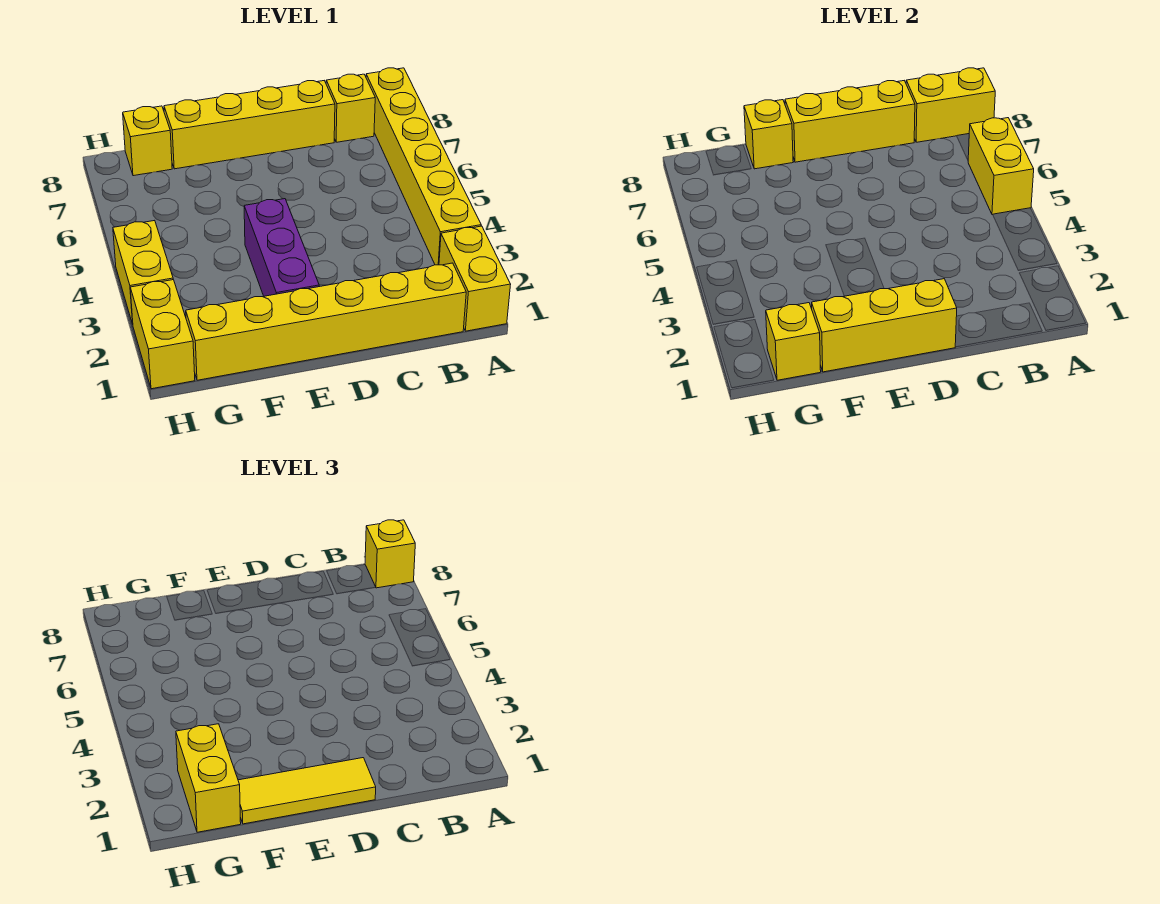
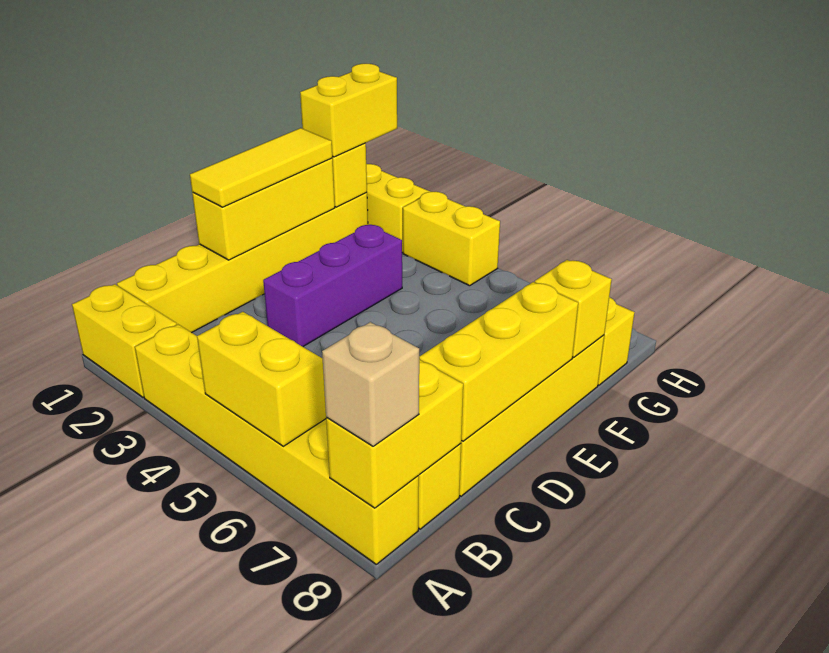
yellow brick A8 level 3 -> tan brick A8 level 3
purple brick E2:E4 level 1 -> purple brick D3:F3 level 1
yellow brick G1:G2 level 3 -> yellow brick G1:H1 level 3

